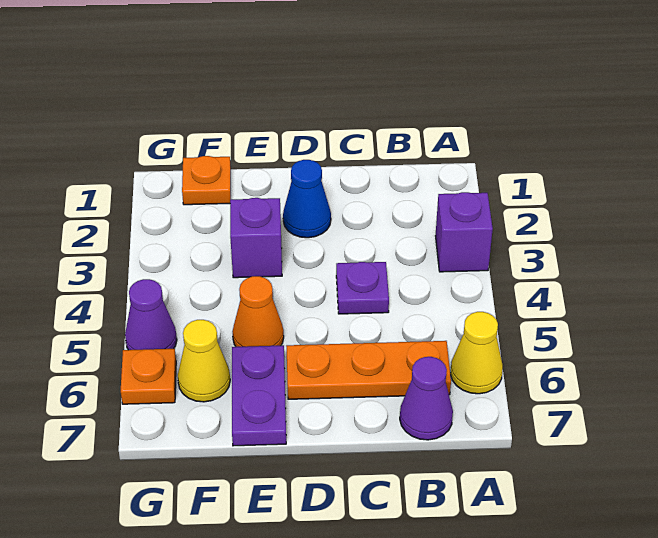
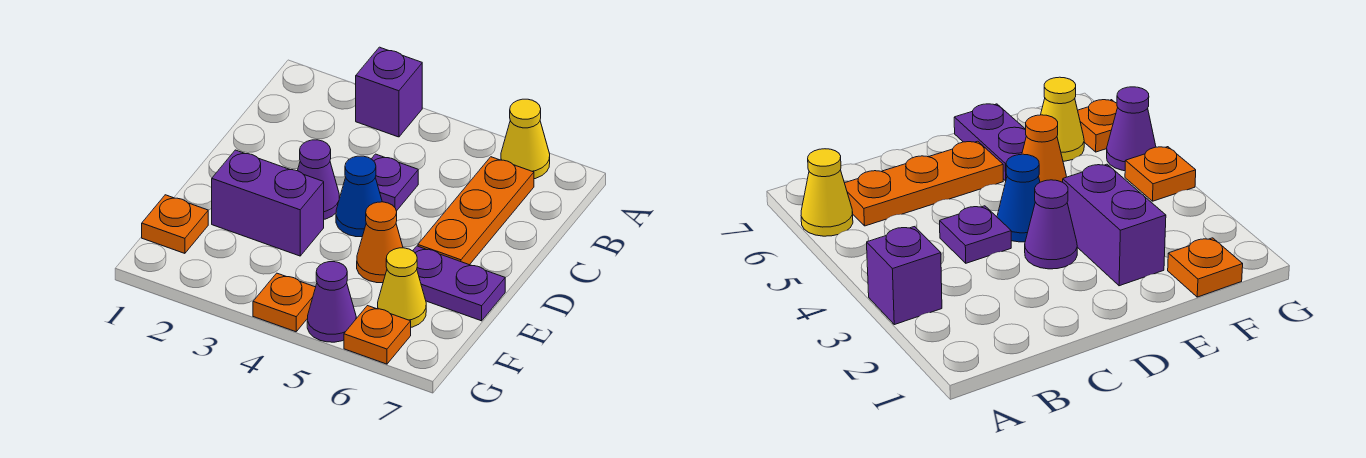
purple cone B7 level 1 -> purple cone D3 level 1
blue cone D2 level 1 -> blue cone D4 level 1
purple brick E3 level 1 -> purple brick E2:E3 level 1
none -> orange plate G4 level 1

